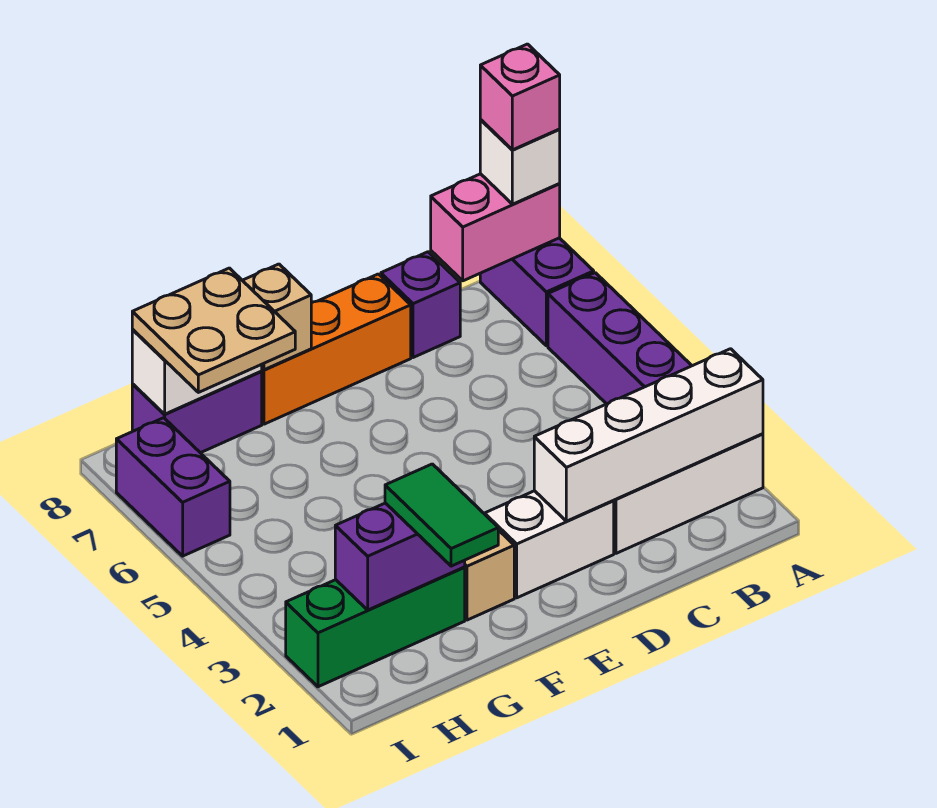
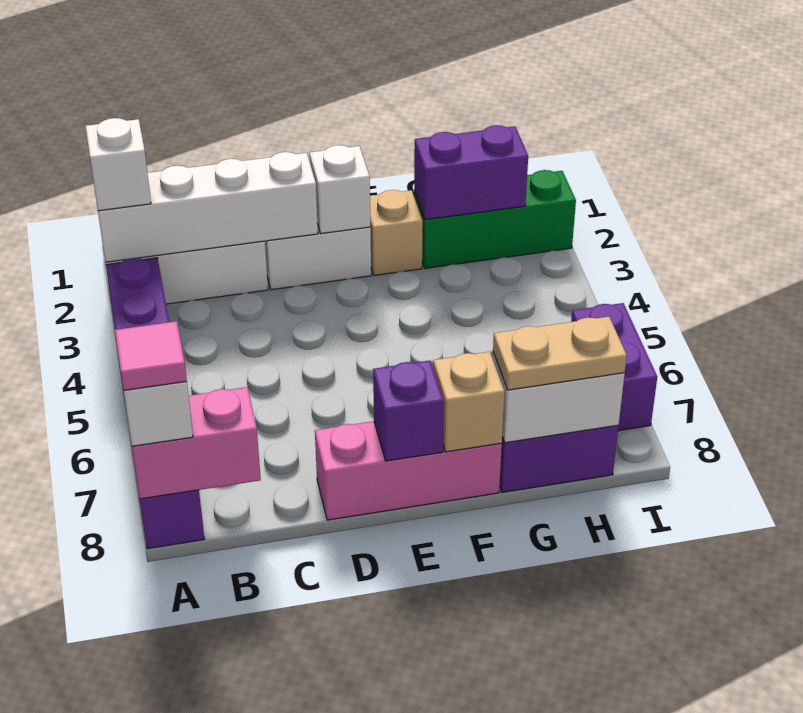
none -> white brick A2 level 3
pink brick A8 level 4 -> pink tile A8 level 4
purple brick C8 level 1 -> purple brick E8 level 2
orange brick D8:F8 level 1 -> pink brick D8:F8 level 1
none -> white brick E2 level 2
green tile G1:G2 level 3 -> none
tan plate G7:H8 level 3 -> tan plate G8:H8 level 3

